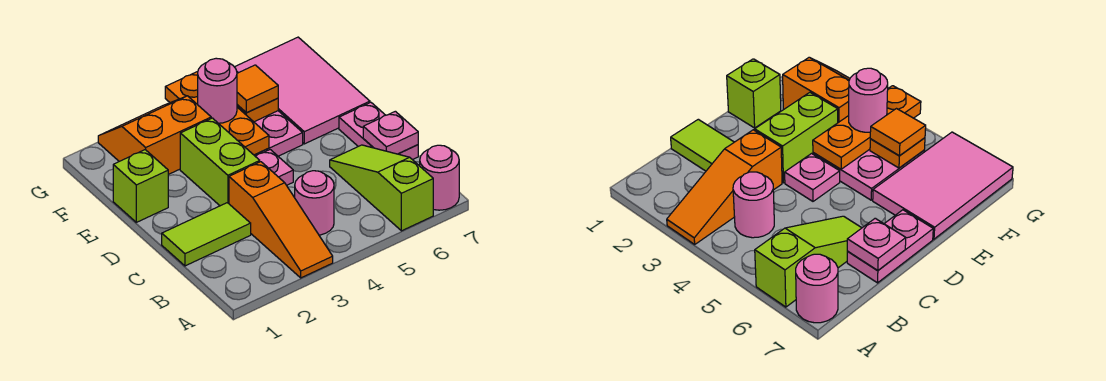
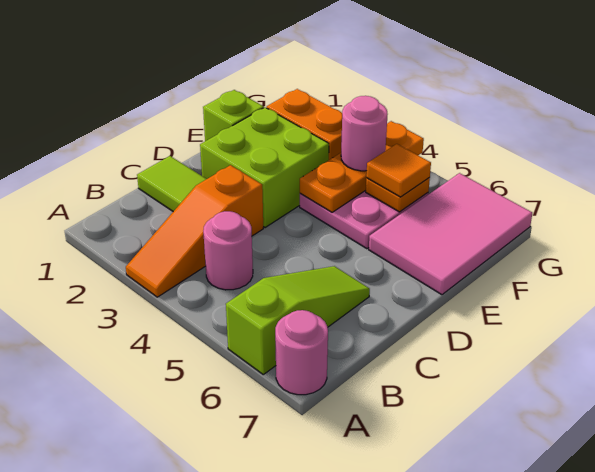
pink plate C7:D7 level 1 -> none
pink plate C7 level 2 -> none
lime brick D3:E3 level 1 -> lime brick D2:E3 level 1
pink plate D4 level 1 -> none

